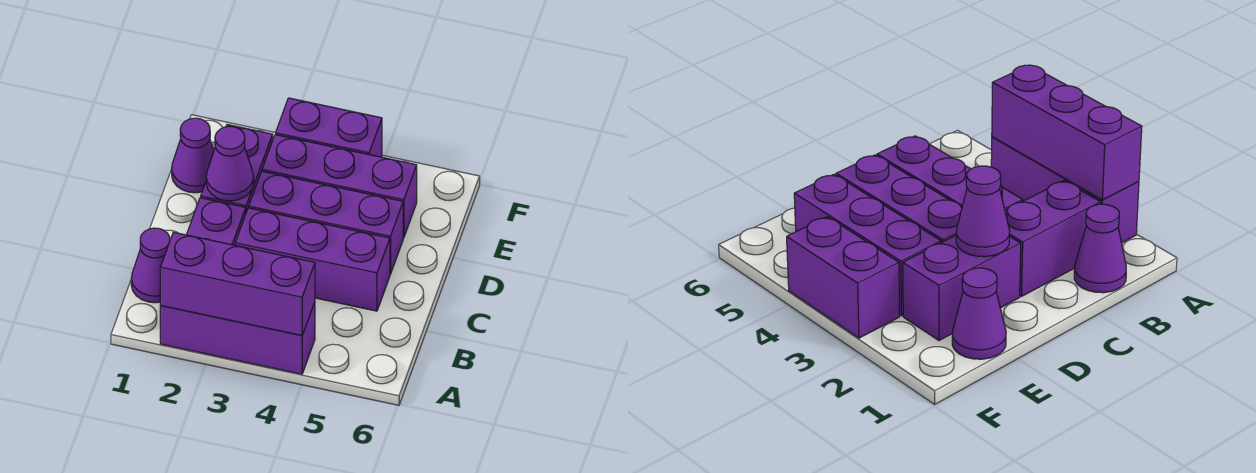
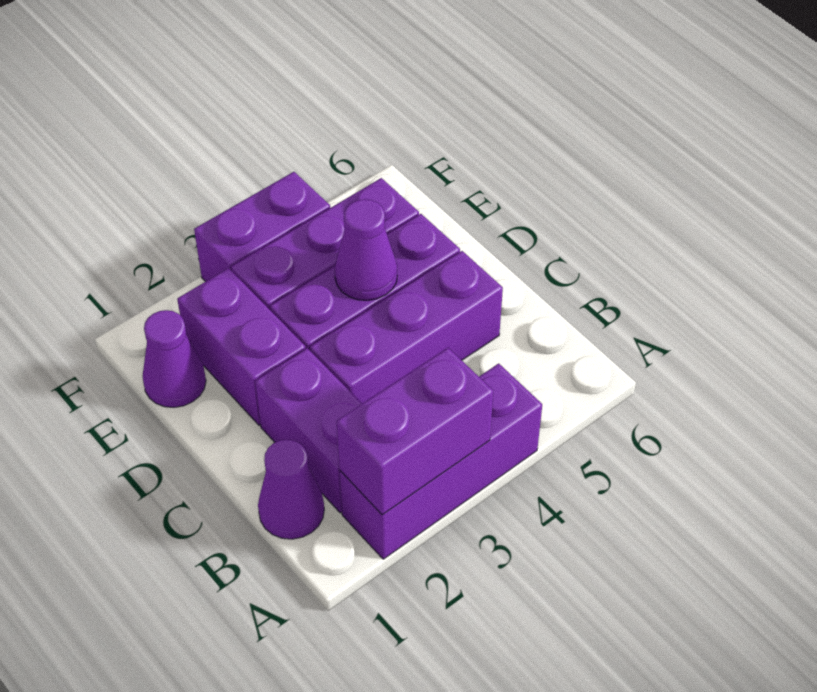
purple brick A2:A4 level 2 -> purple brick A2:A3 level 2
purple cone D2 level 2 -> purple cone D4 level 2

